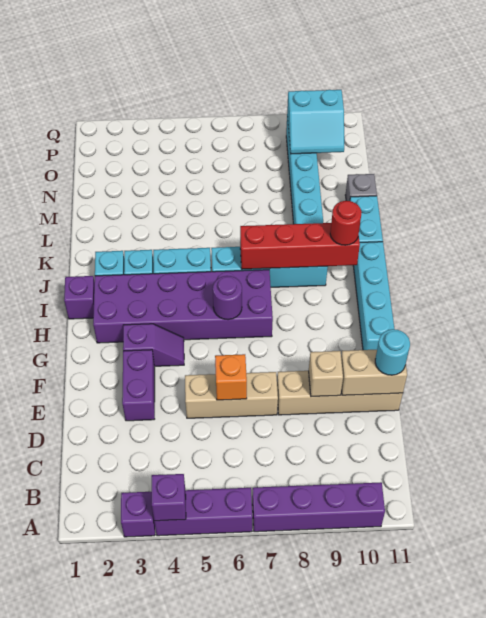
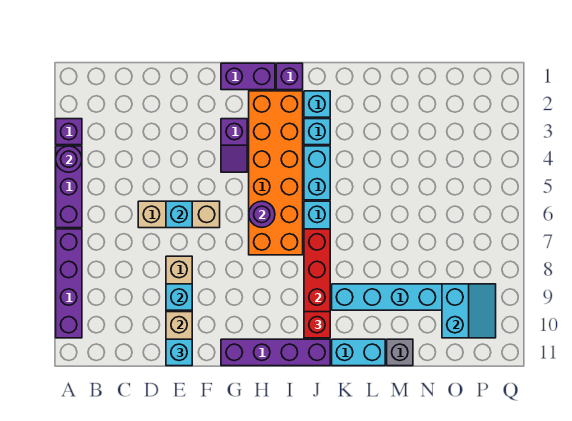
purple brick A4 level 2 -> purple round brick A4 level 2
purple brick E3:F3 level 1 -> purple brick G1:H1 level 1
tan brick E5:E7 level 1 -> tan brick D6:F6 level 1
orange brick E6 level 2 -> cyan brick E6 level 2
tan brick E9 level 2 -> cyan brick E9 level 2
cyan round brick E11 level 3 -> cyan brick E11 level 3
cyan brick G11:J11 level 1 -> purple brick G11:J11 level 1
purple brick H2:I7 level 1 -> orange brick H2:I7 level 1
red round brick J10 level 3 -> red brick J10 level 3
cyan slope O9:P10 level 2 top P -> cyan slope O9:P10 level 2 top O

